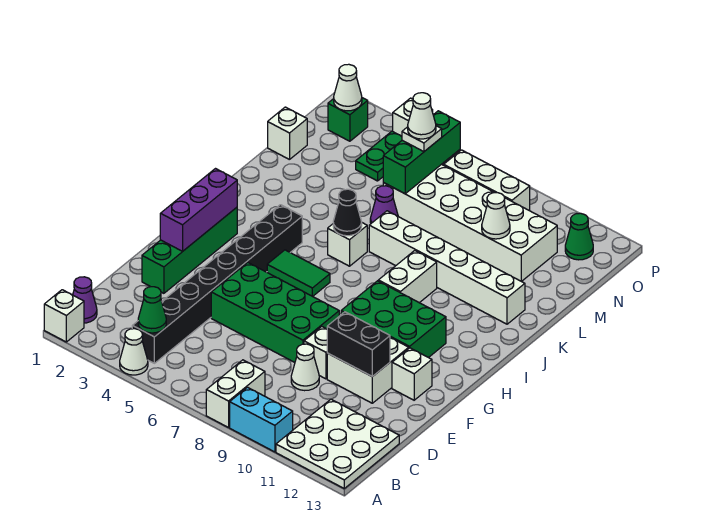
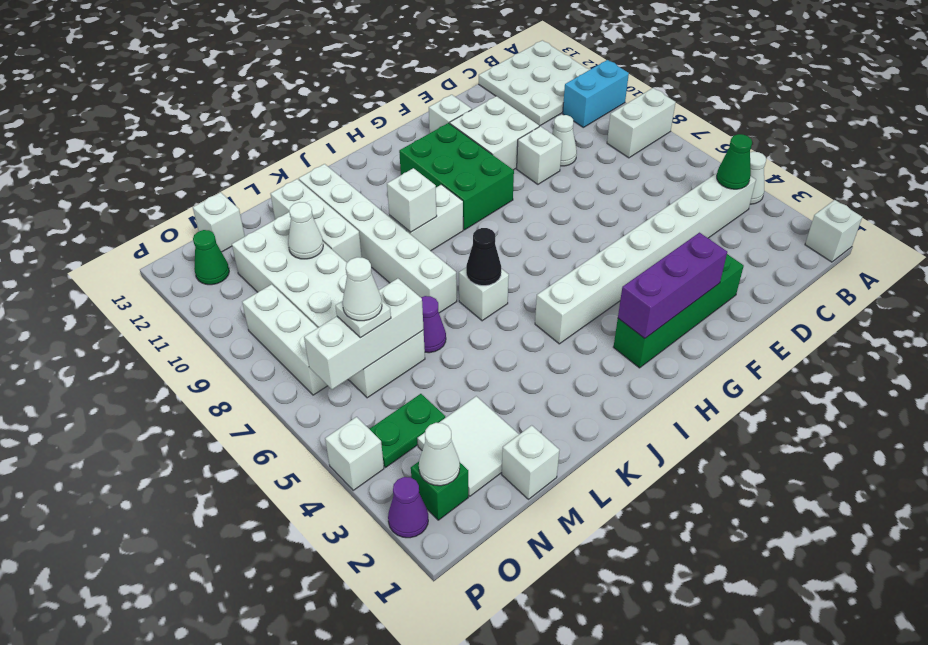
cyan brick A9:A10 level 1 -> cyan brick A10:B10 level 1
purple cone B1 level 1 -> purple cone P2 level 1
black brick B4:I4 level 1 -> white brick B4:I4 level 1
green brick E5:F8 level 1 -> none
black brick E10:E11 level 2 -> none
green tile H5:H6 level 1 -> none
none -> white brick J9 level 2
none -> white brick L10:L12 level 1
none -> white tile M2:N3 level 1
green brick M6:O6 level 2 -> white brick M6:O6 level 2
none -> white brick N13 level 1

